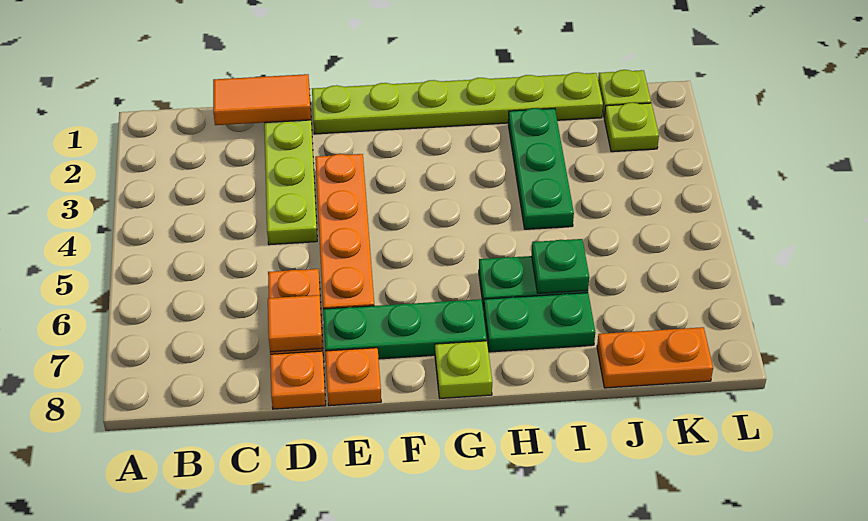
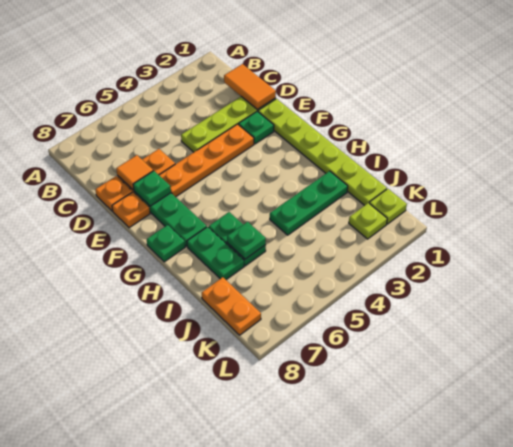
none -> green plate E2 level 1
none -> green plate E7 level 2
lime plate G8 level 1 -> green plate G8 level 1

